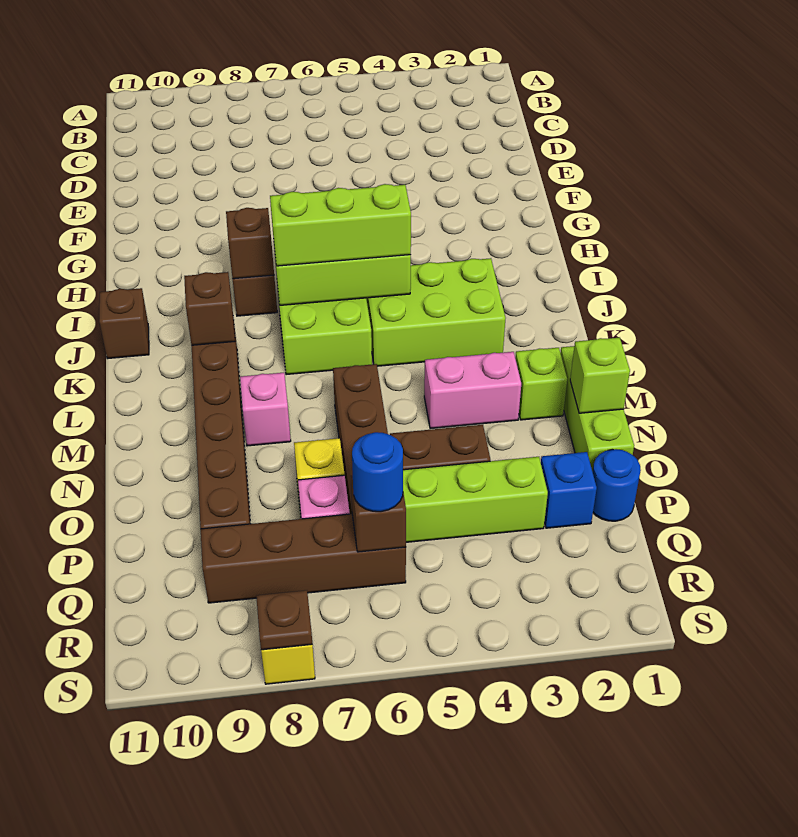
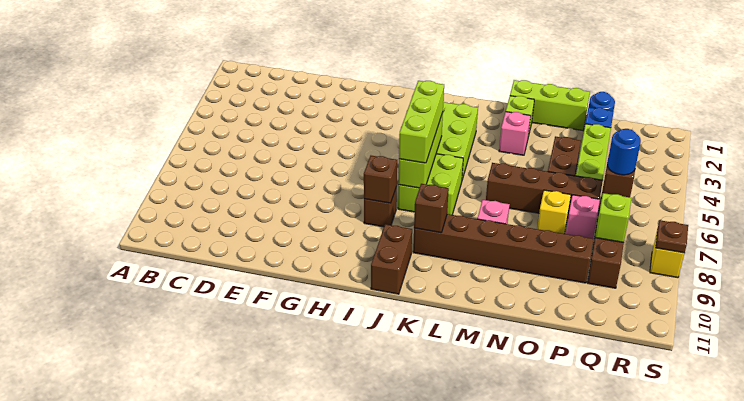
brown brick J11 level 1 -> brown brick J10:J11 level 1
pink brick M3:M4 level 1 -> pink brick M3 level 1
lime brick N1 level 2 -> lime brick Q8 level 2

